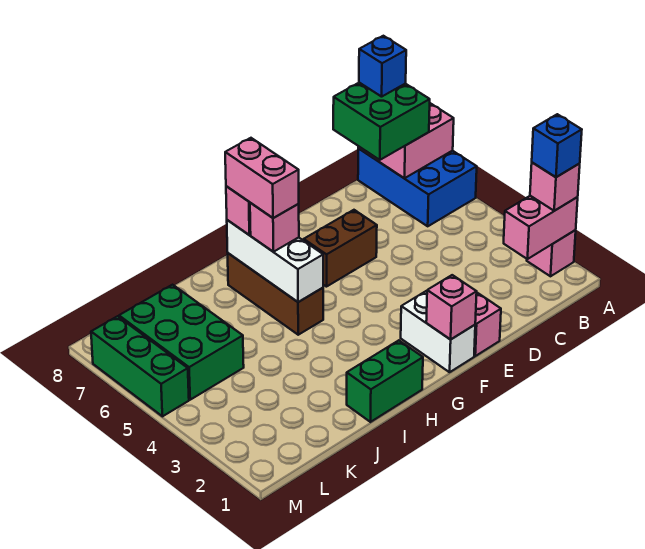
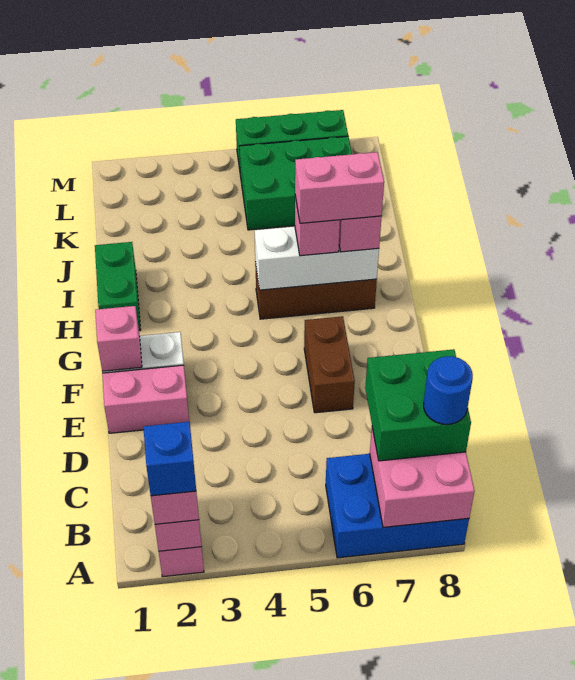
blue brick B8 level 4 -> blue round brick B8 level 4

